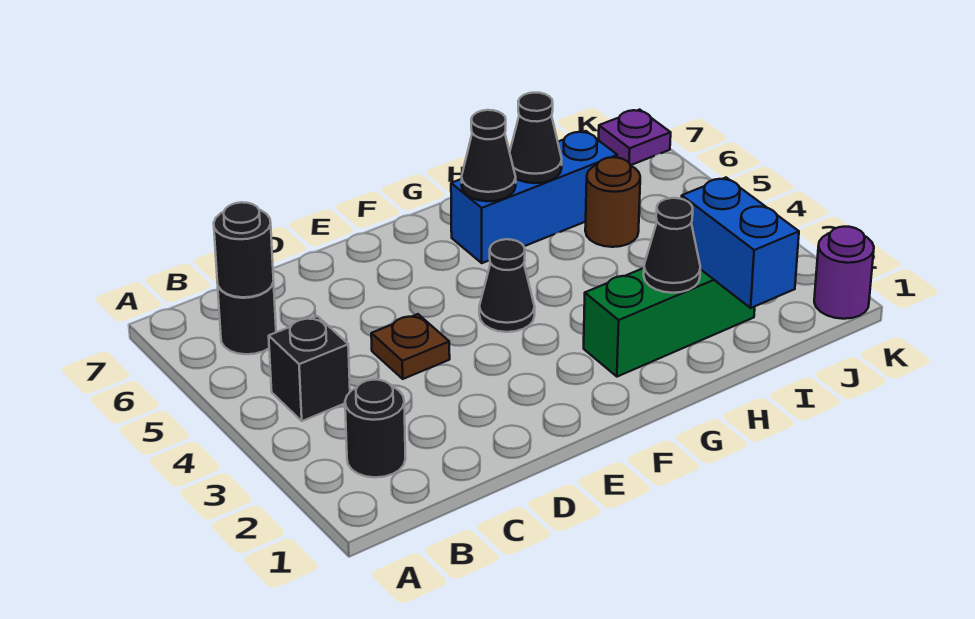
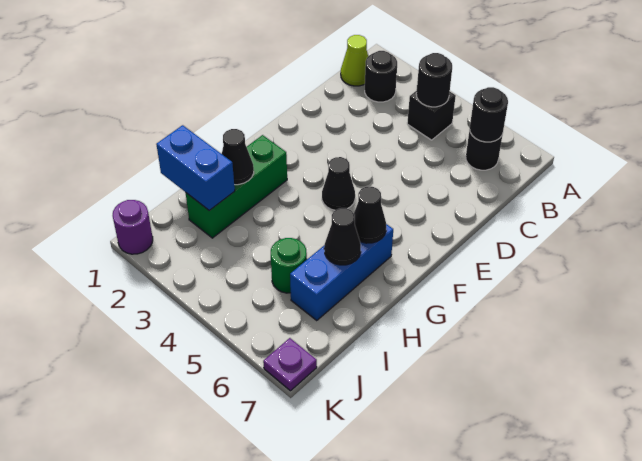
none -> lime cone B1 level 1
none -> black round brick B4 level 2
brown plate D4 level 1 -> none
brown round brick I5 level 1 -> green round brick I5 level 1

